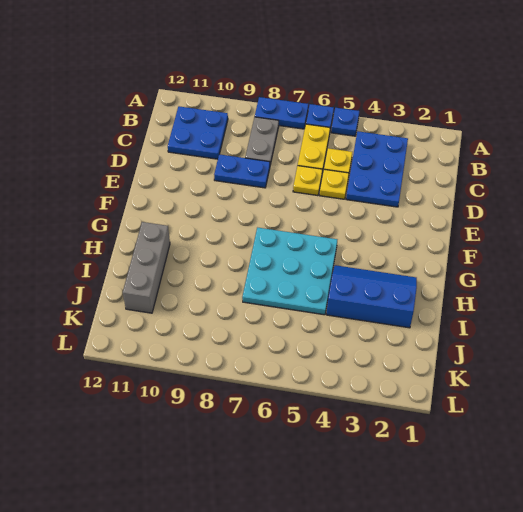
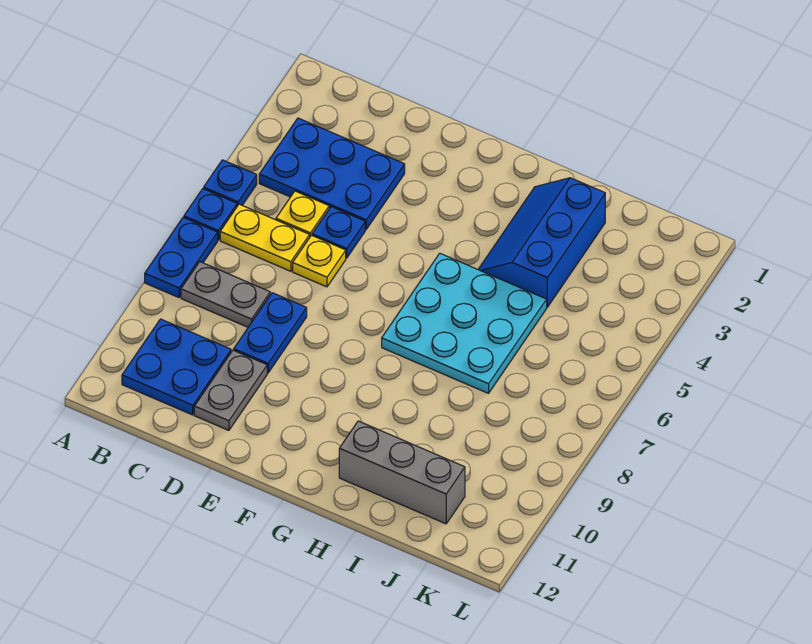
yellow plate D5 level 1 -> blue plate D5 level 1
none -> grey plate D10:D11 level 1

